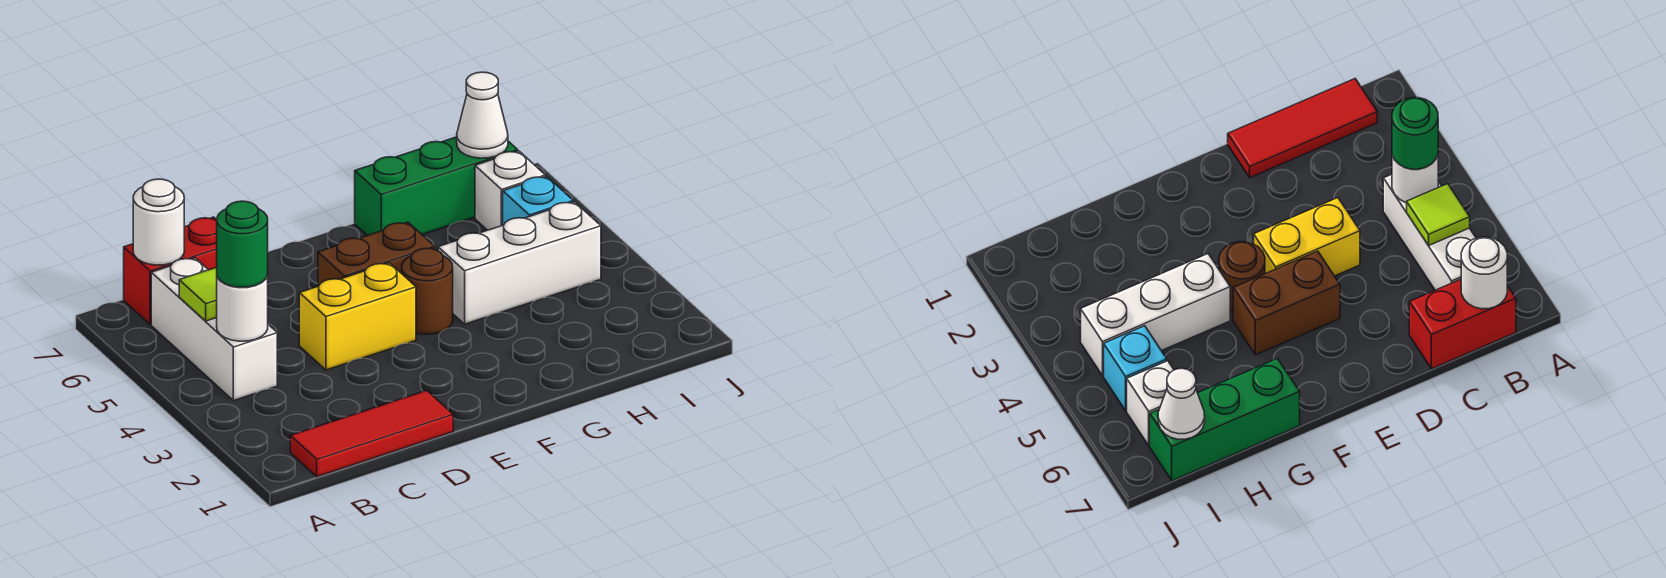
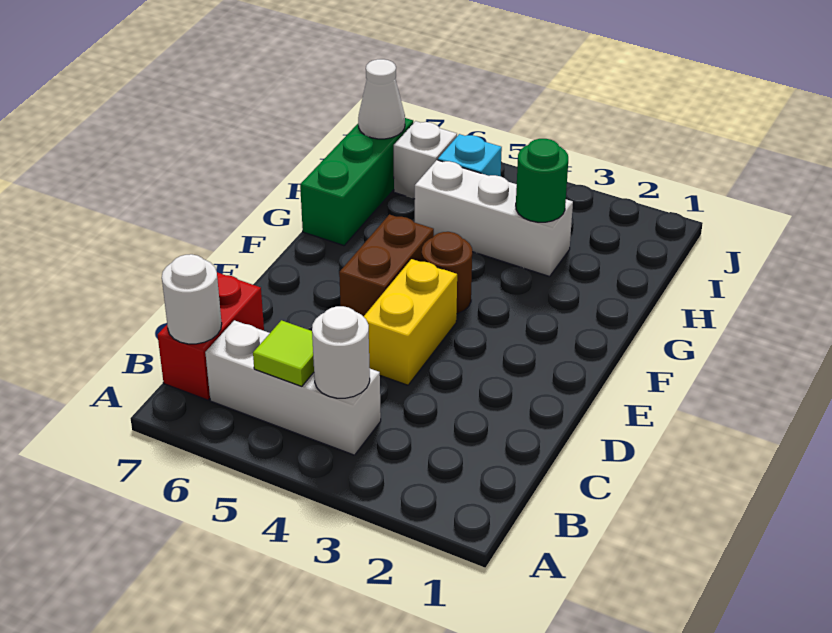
red tile B1:D1 level 1 -> none
green round brick B4 level 3 -> green round brick H3 level 2
white brick G4:I4 level 1 -> white brick H3:H5 level 1

